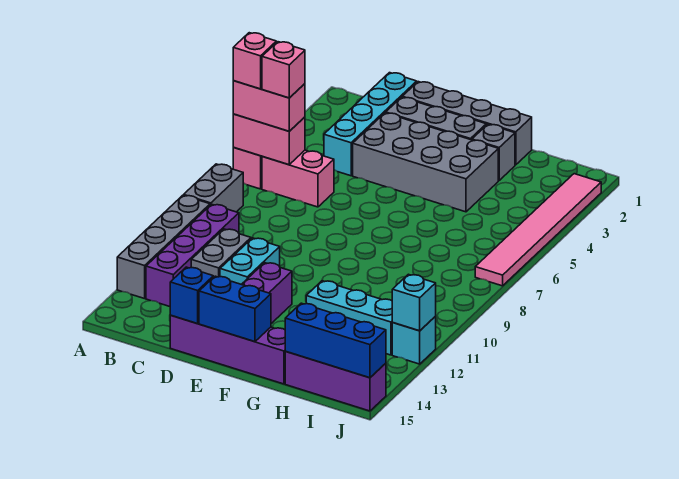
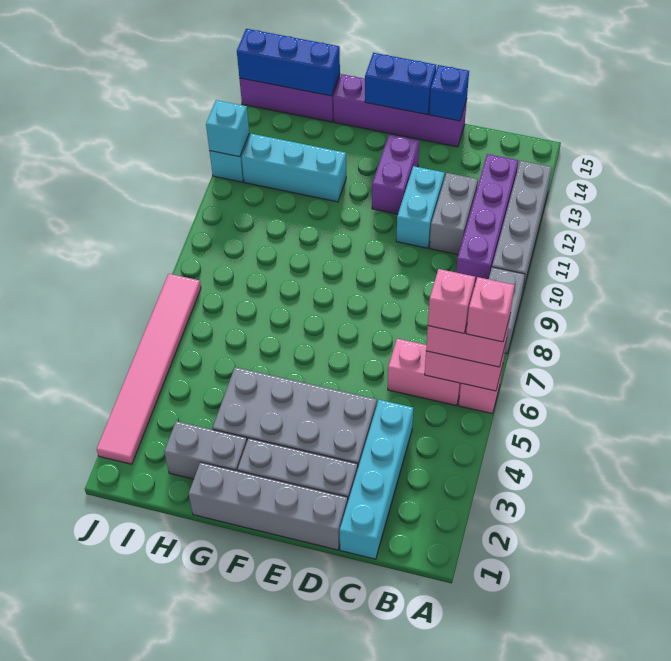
grey brick G2 level 1 -> grey brick G2:H2 level 1

